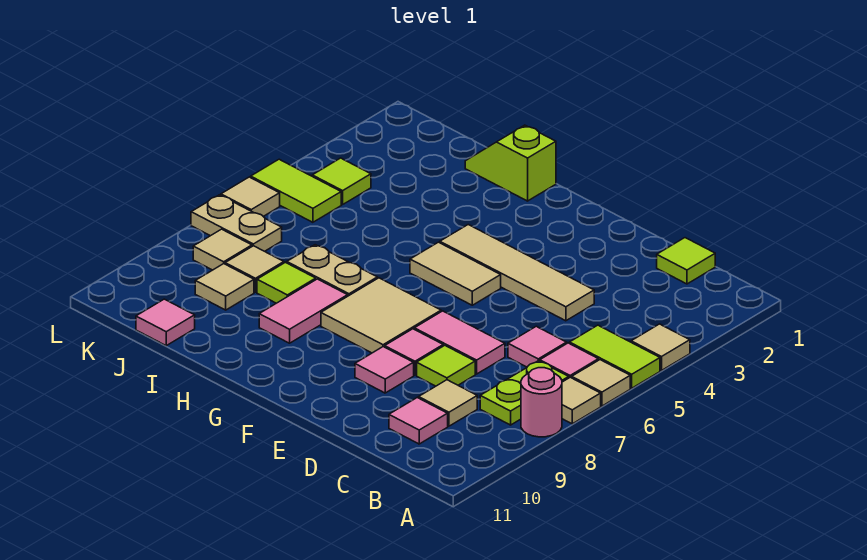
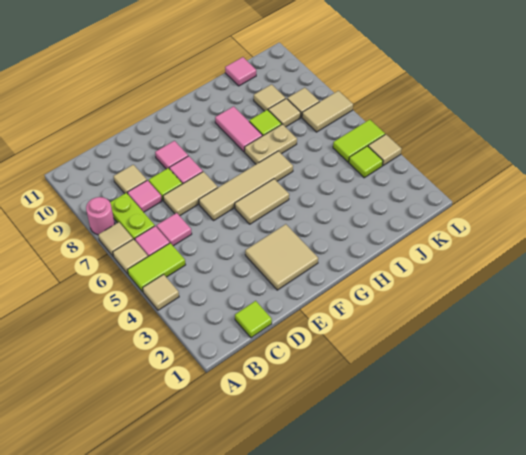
pink tile C10 level 1 -> pink tile C8 level 1
tan tile D4:G4 level 1 -> tan tile E6:H6 level 1
pink tile D7:E7 level 1 -> tan tile D7:E7 level 1
tan tile F7:G8 level 1 -> tan tile E2:F3 level 1
lime slope H1:I1 level 1 top H -> none
tan plate K7:L7 level 1 -> tan tile K7:L7 level 1
tan tile L6 level 1 -> tan tile L4 level 1

